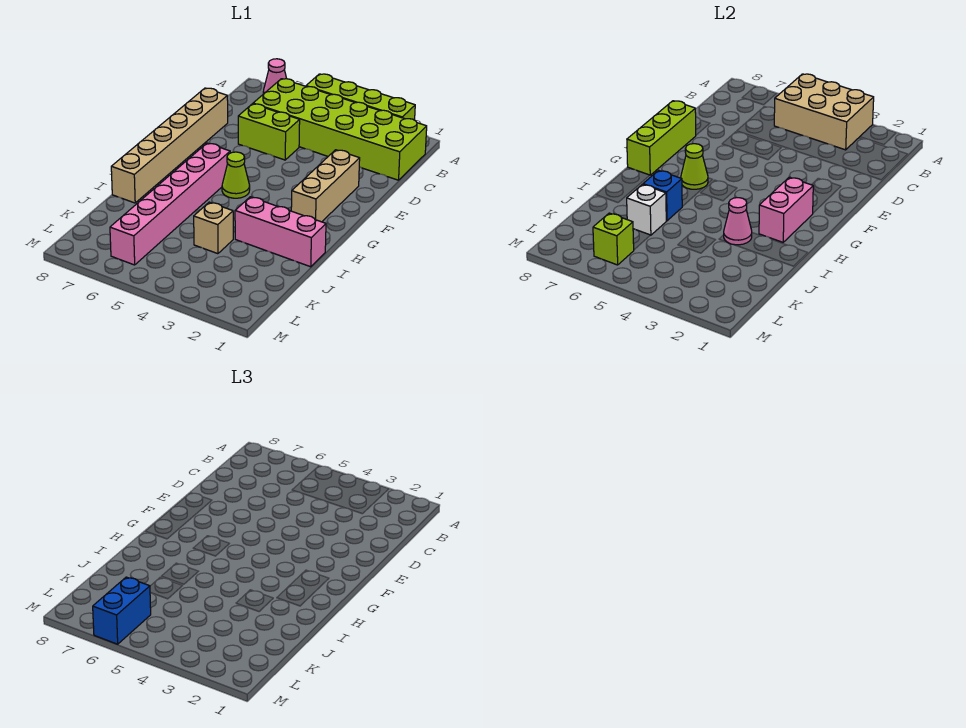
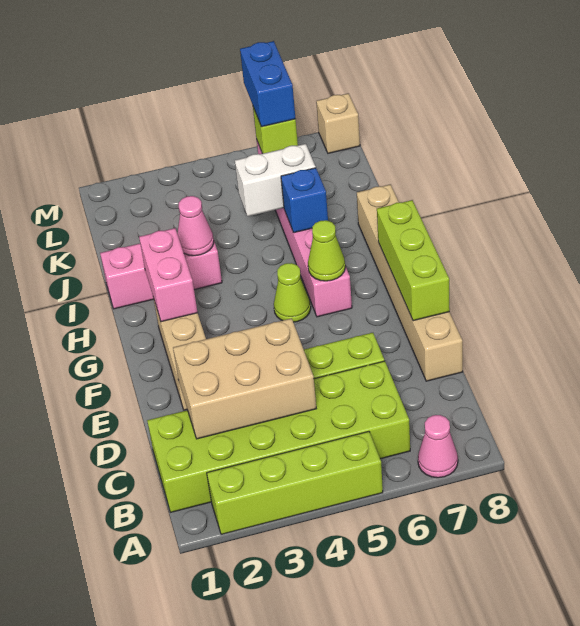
tan brick A3:B5 level 2 -> tan brick C2:D4 level 2
tan brick J4 level 1 -> tan brick M8 level 1
white brick J6 level 2 -> white brick J5:J6 level 2

